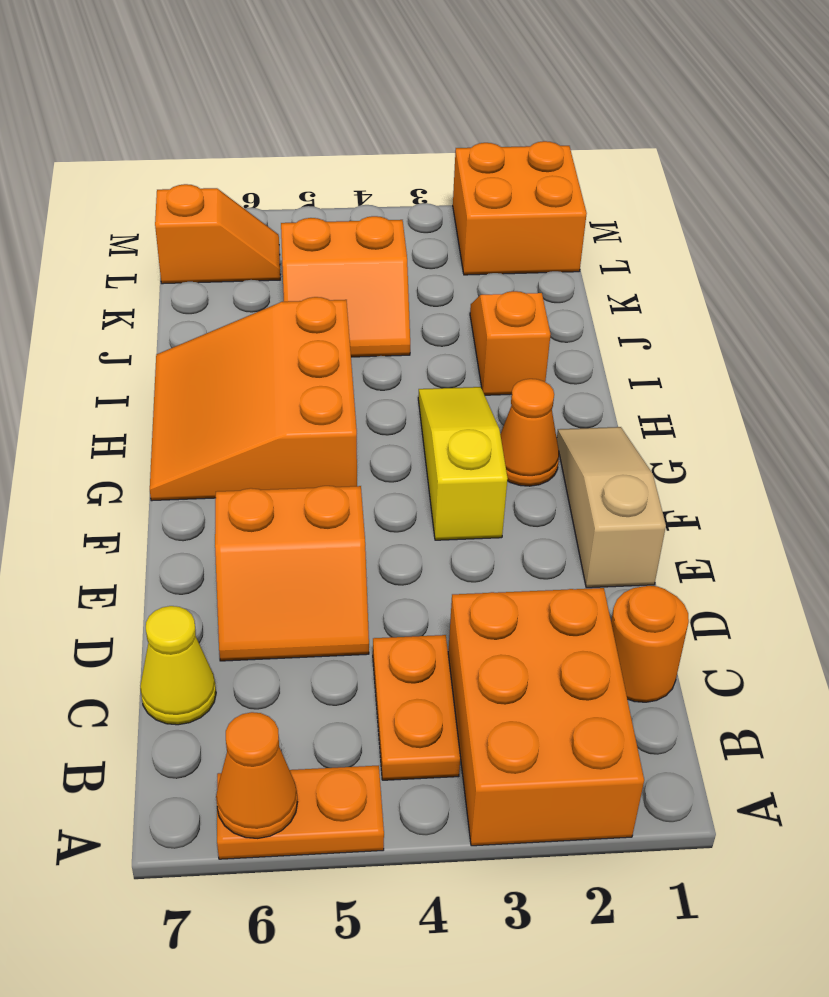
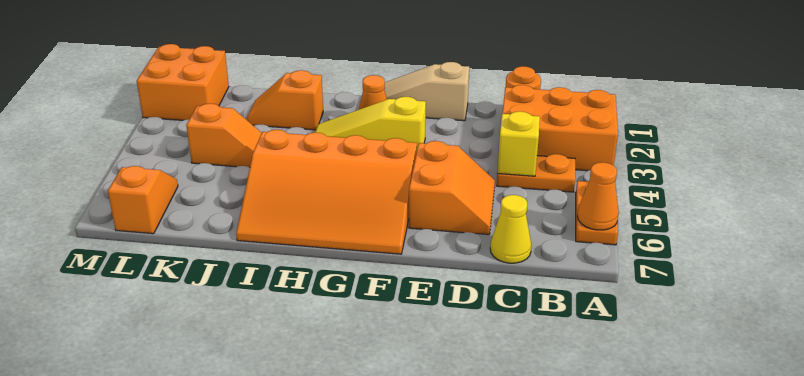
none -> yellow brick C4 level 2
orange slope G5:I7 level 1 top 5 -> orange slope F5:I7 level 1 top 5
orange slope J4:K5 level 1 top K -> orange slope J4:K4 level 1 top K

